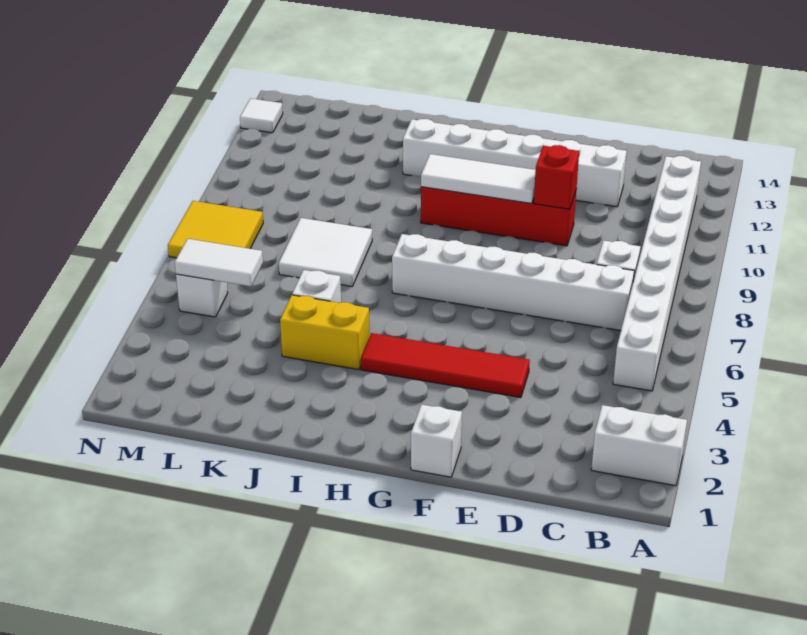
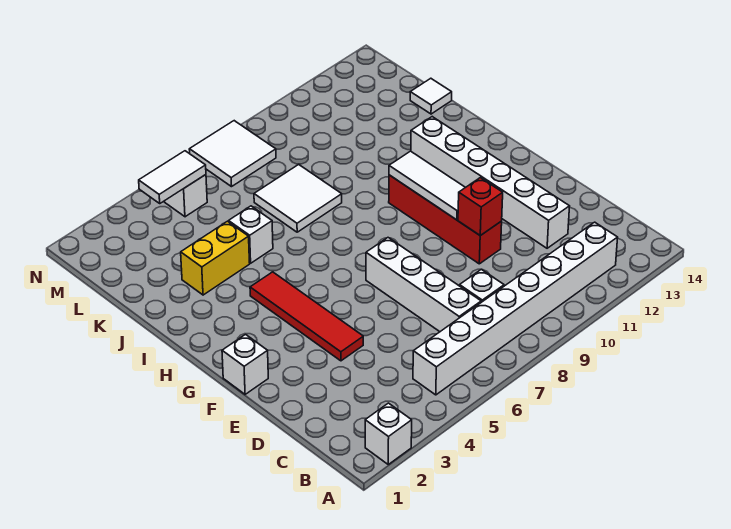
white brick A2:B2 level 1 -> white brick A2 level 1
white brick C7:H7 level 1 -> white brick C7:F7 level 1
yellow brick I4:J4 level 1 -> yellow brick J3:J4 level 1
white tile L5:M5 level 2 -> white tile M4:M5 level 2
yellow tile M7:N8 level 1 -> white tile M7:N8 level 1
white tile N13 level 1 -> white tile K14 level 1

